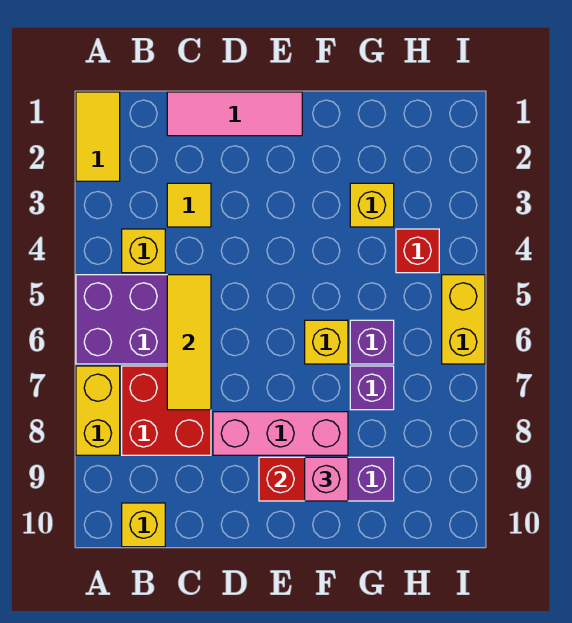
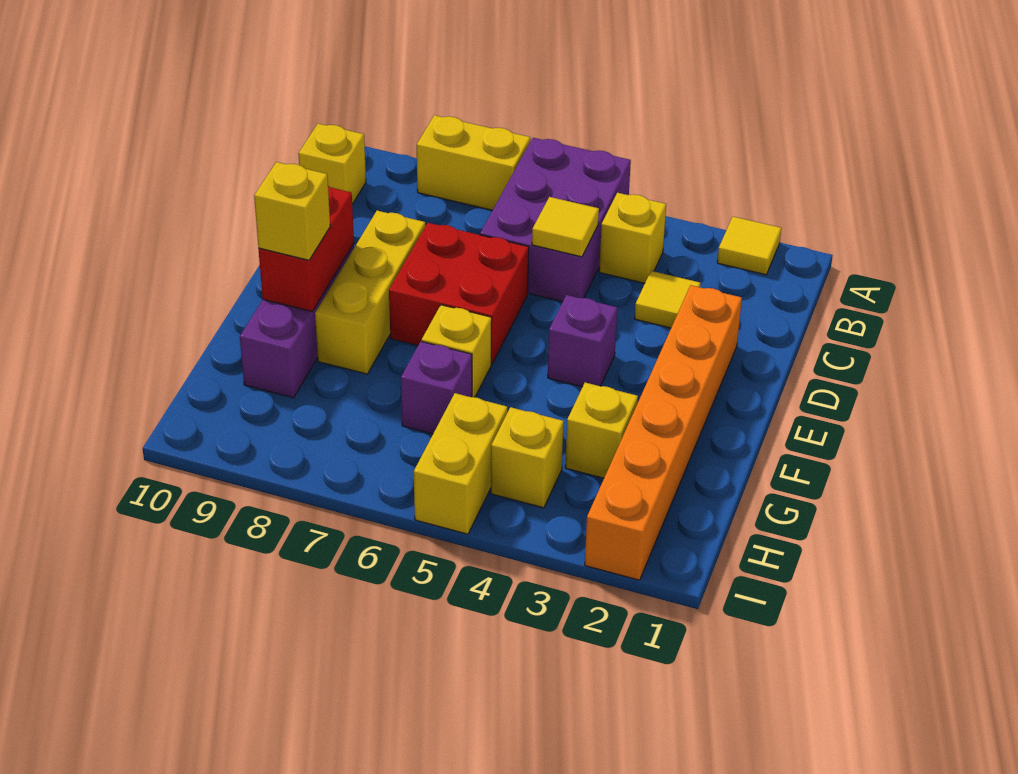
yellow tile A1:A2 level 1 -> yellow tile A2 level 1
red brick B7:C8 level 1 -> red brick D6:E7 level 1
pink tile C1:E1 level 1 -> none
yellow tile C5:C7 level 2 -> yellow tile C5 level 2
none -> orange brick D2:I2 level 1
pink brick D8:F8 level 1 -> yellow brick D8:F8 level 1
pink brick F9 level 3 -> yellow brick F9 level 3
purple brick G7 level 1 -> purple brick E4 level 1
red brick H4 level 1 -> yellow brick H4 level 1
yellow brick I5:I6 level 1 -> yellow brick H5:I5 level 1

